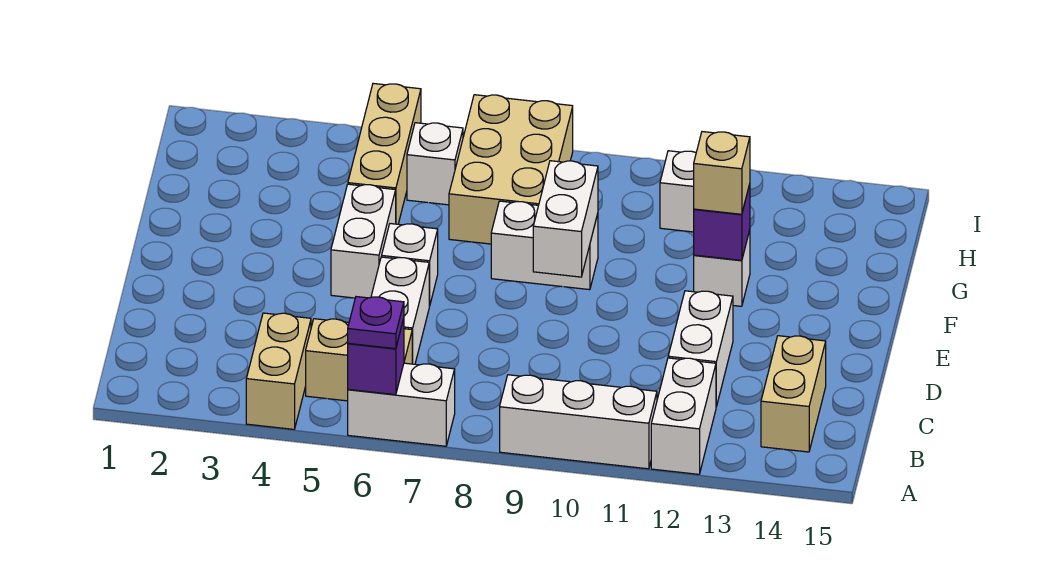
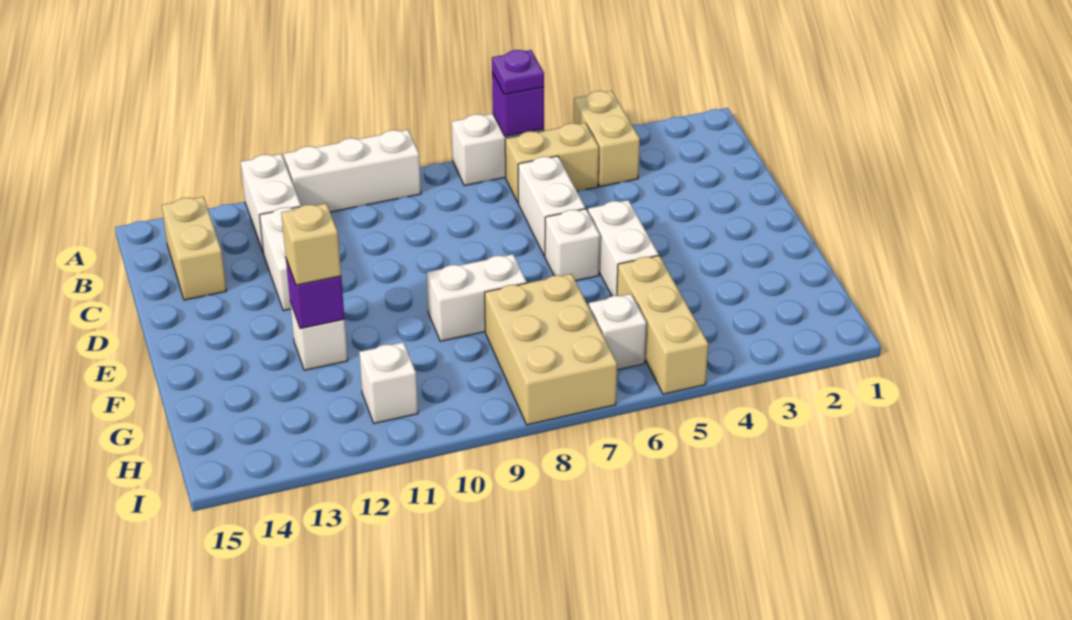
white brick E9:F9 level 2 -> none

